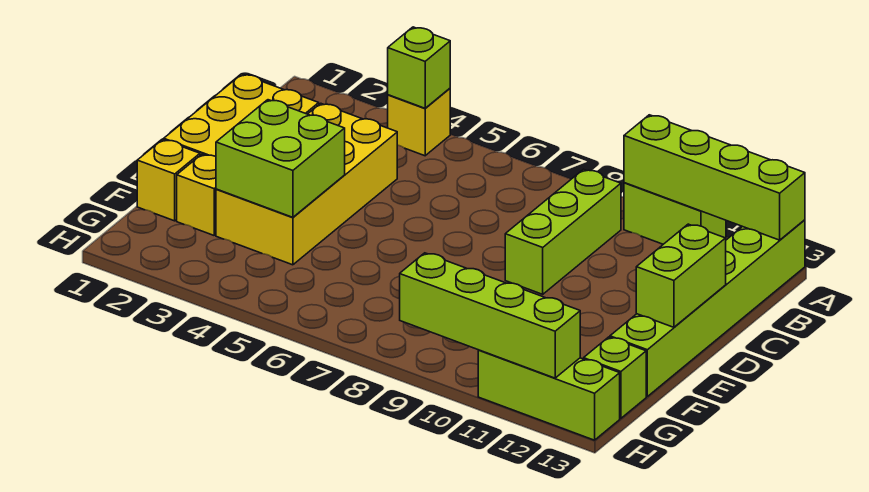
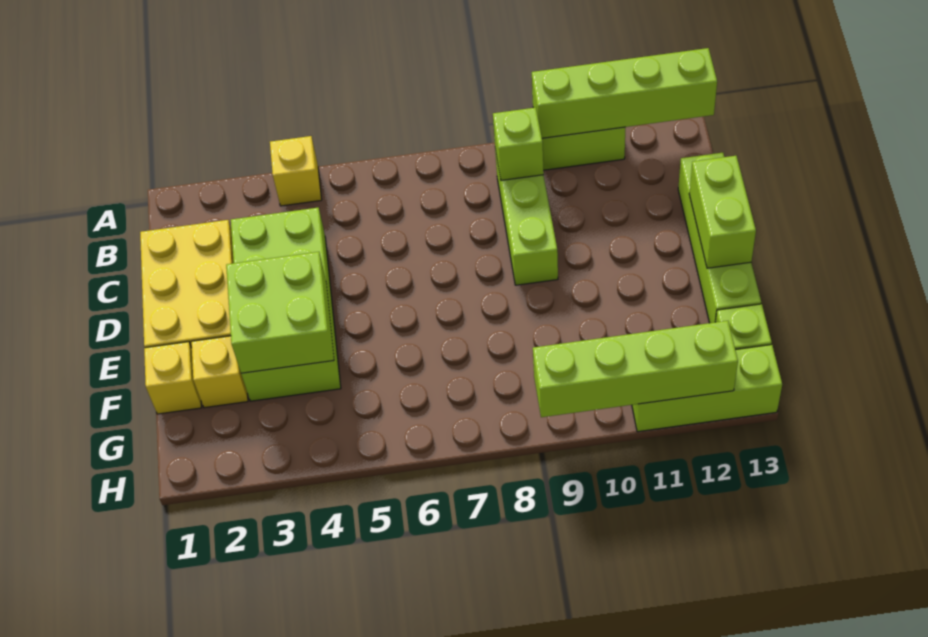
lime brick A4 level 2 -> lime brick B9 level 2
lime brick A13:F13 level 1 -> lime brick C13:F13 level 1
yellow brick C3:F4 level 1 -> lime brick C3:F4 level 1

